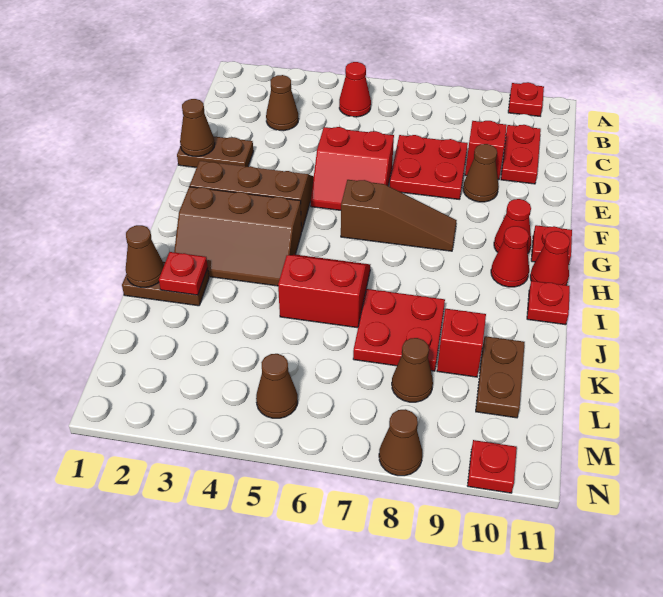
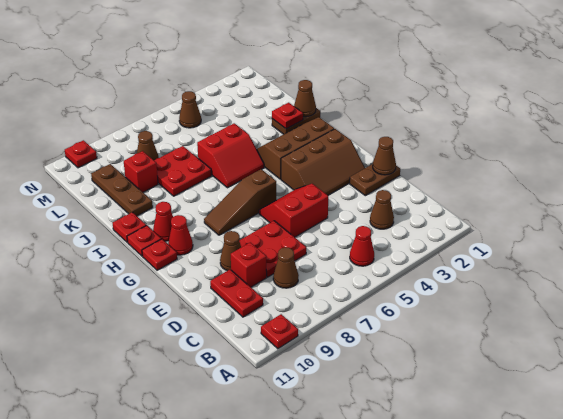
red cone H11 level 1 -> red plate H11 level 1
brown plate K10:L10 level 1 -> brown plate J10:L10 level 1
brown cone N8 level 1 -> brown cone C8 level 1

